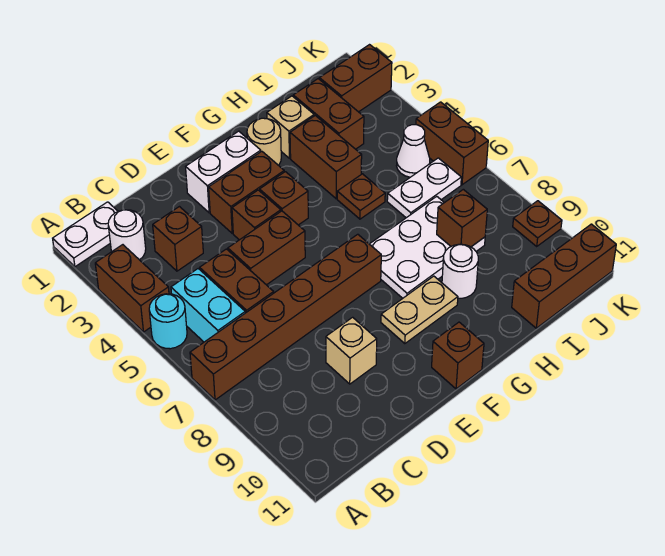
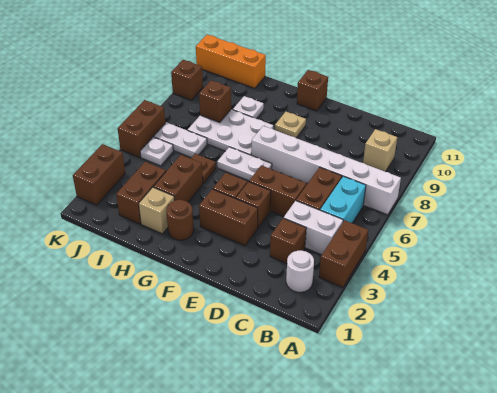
white plate A1:B1 level 1 -> white plate F6:G6 level 1
cyan round brick A5 level 1 -> none
brown brick A7:F7 level 1 -> white brick A7:F7 level 1
tan brick D9 level 1 -> tan brick B9 level 1
white brick E2:F2 level 1 -> white brick B4:C4 level 1
tan plate F9:G9 level 1 -> tan plate F9 level 1
tan round brick G2 level 1 -> brown round brick G2 level 1
white round brick H9 level 1 -> white plate H9 level 1
brown brick I11:K11 level 1 -> orange brick I11:K11 level 1
brown brick J2:K2 level 1 -> brown brick K2:K3 level 1
white cone J5 level 1 -> white plate J5 level 1
brown plate K9 level 1 -> brown brick K9 level 1

